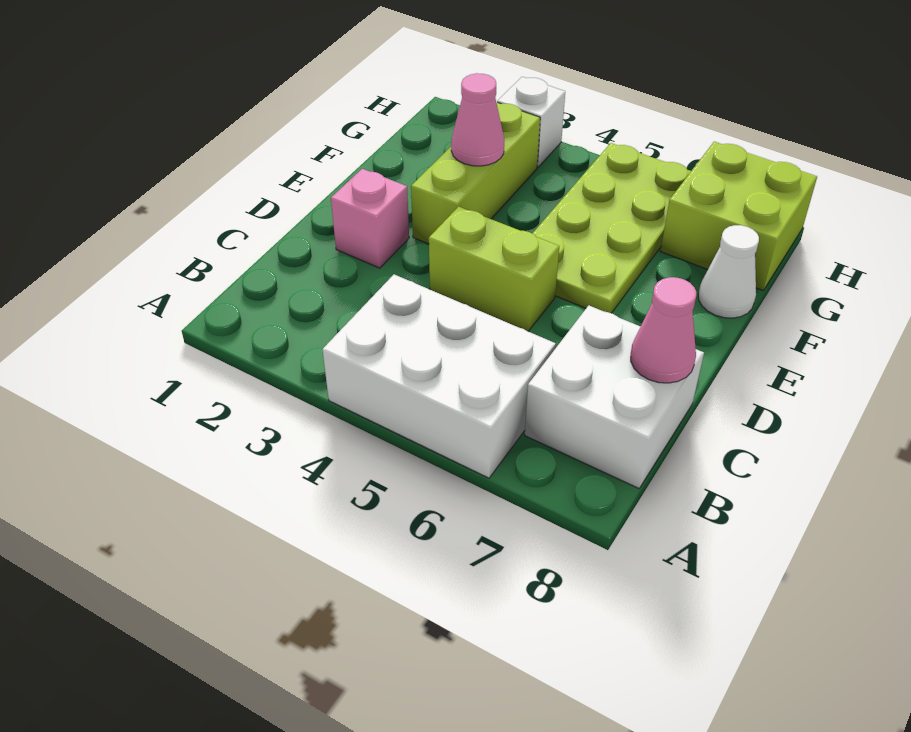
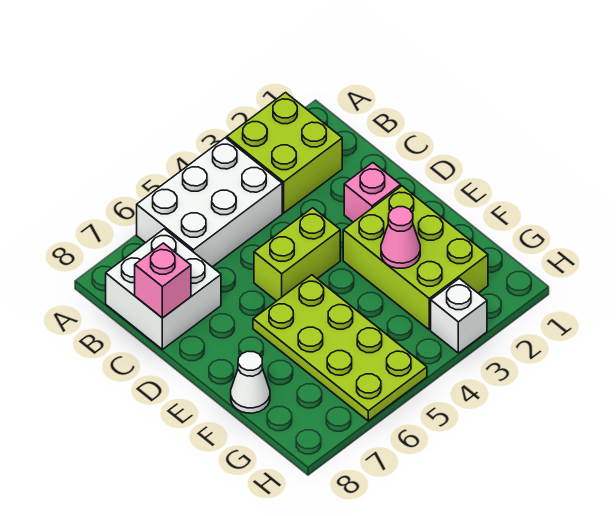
pink cone C8 level 2 -> pink brick C8 level 2
lime brick E3:G3 level 1 -> lime brick E2:G3 level 1
lime brick G7:H8 level 1 -> lime brick A2:B3 level 1

